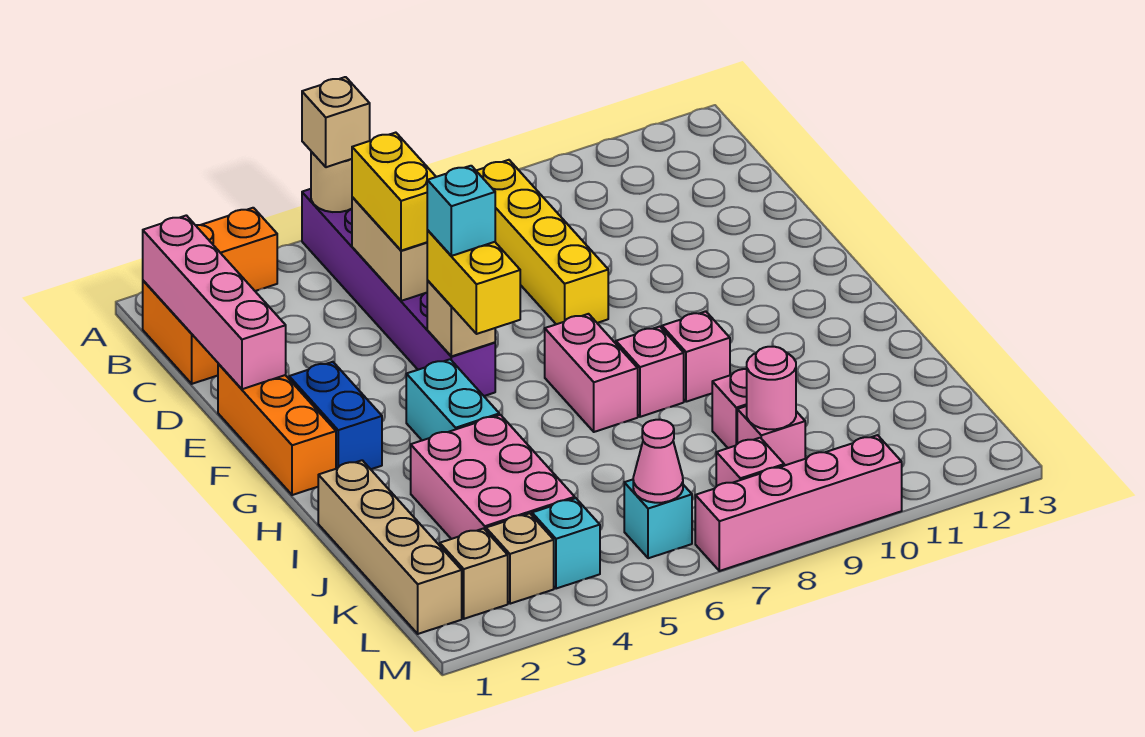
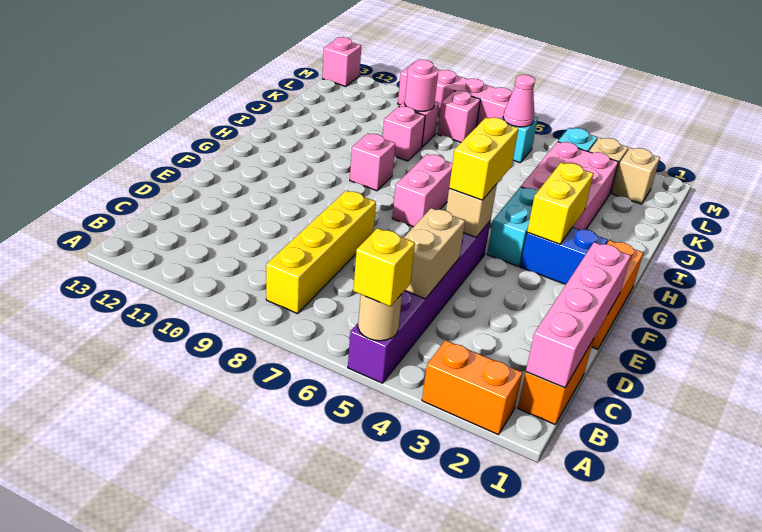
tan brick A5 level 3 -> yellow brick A5 level 3
yellow brick C5:D5 level 3 -> yellow brick G3:H3 level 2
blue brick F2:G2 level 1 -> blue brick G2:G3 level 1
cyan brick F5 level 4 -> none
pink brick H8 level 1 -> pink brick M13 level 1
tan brick I1:L1 level 1 -> none

